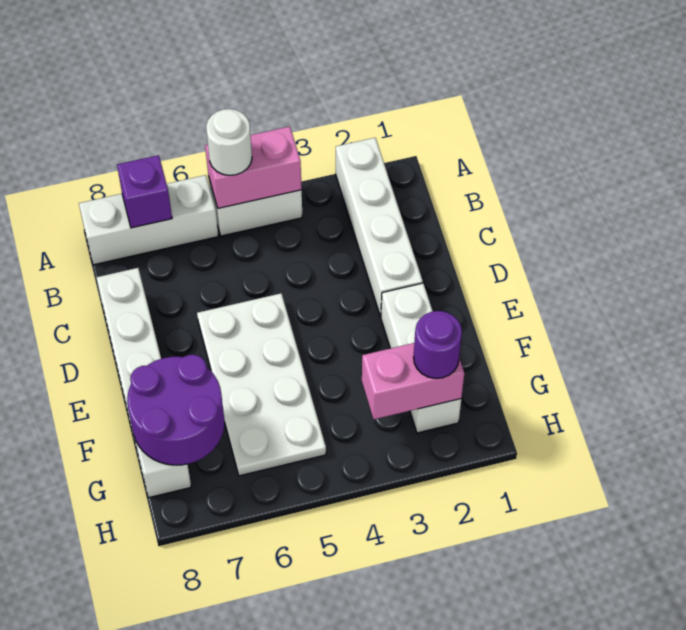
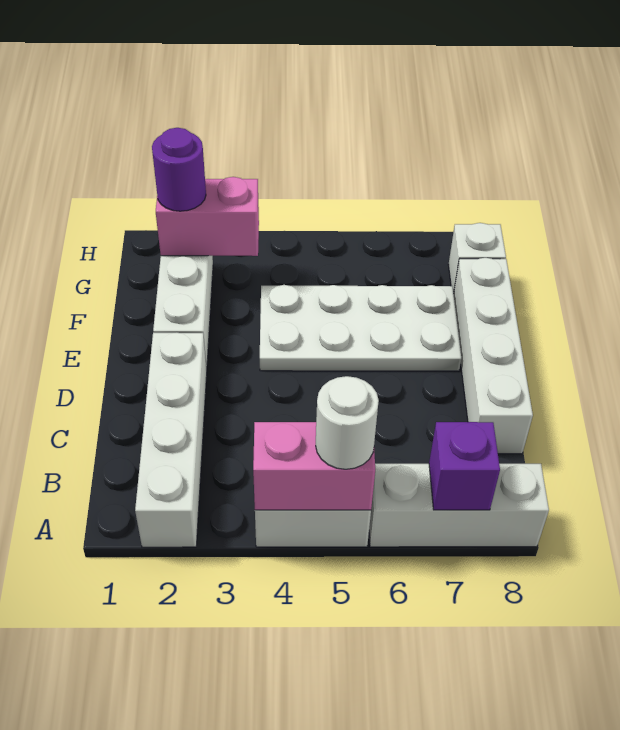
white plate D5:G6 level 1 -> white plate E4:F7 level 1
purple round brick F7:G8 level 2 -> none

